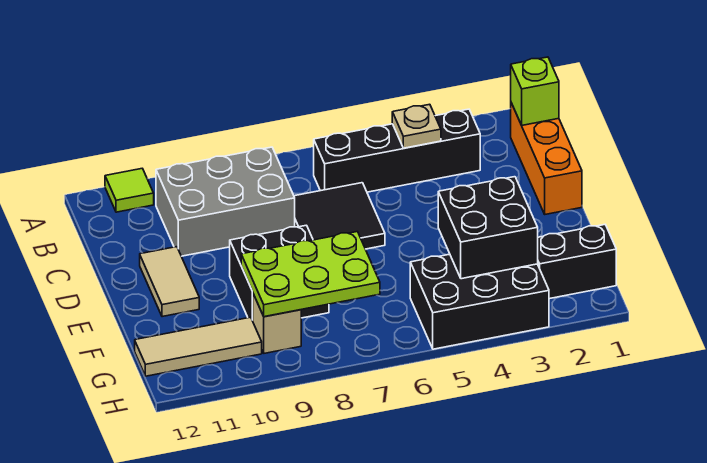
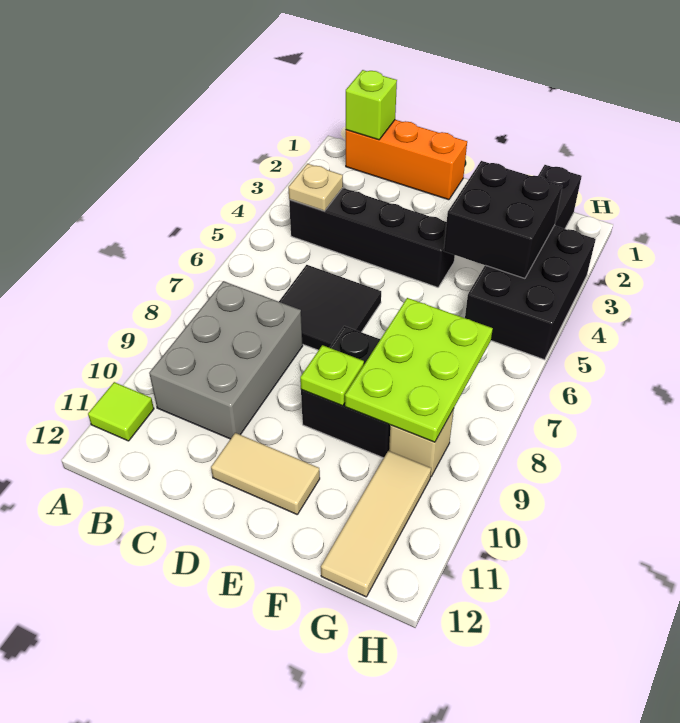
black brick B3:B6 level 1 -> black brick B4:E4 level 1
none -> lime plate E9 level 2

